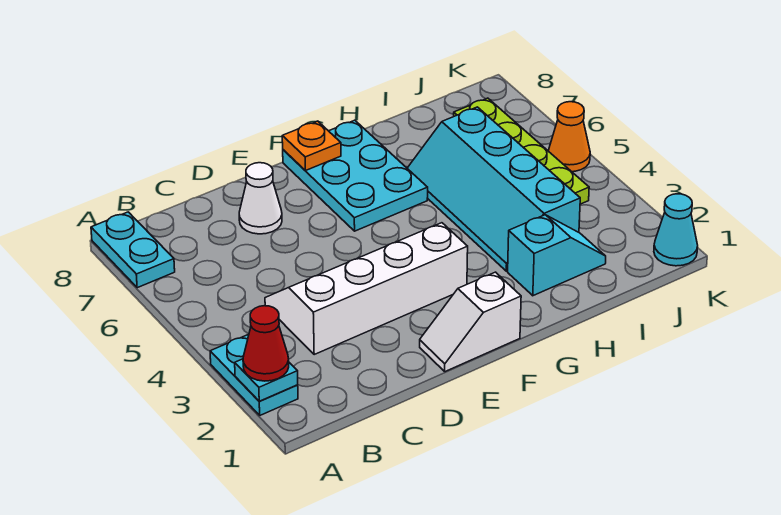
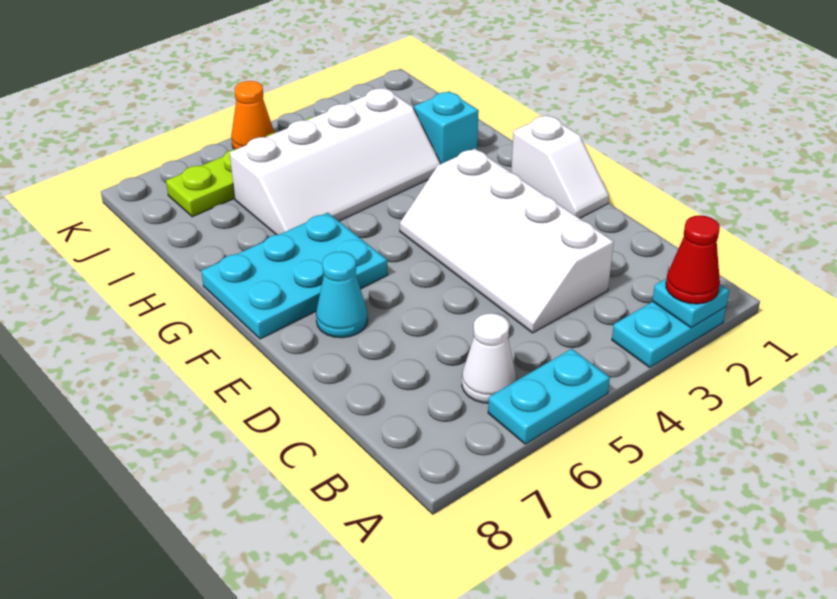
cyan plate A7:A8 level 1 -> cyan plate A5:A6 level 1
white cone D7 level 1 -> white cone B6 level 1
orange plate F8 level 2 -> none
cyan slope H3:I6 level 1 top I -> white slope H3:I6 level 1 top I
cyan cone K1 level 1 -> cyan cone E7 level 1

